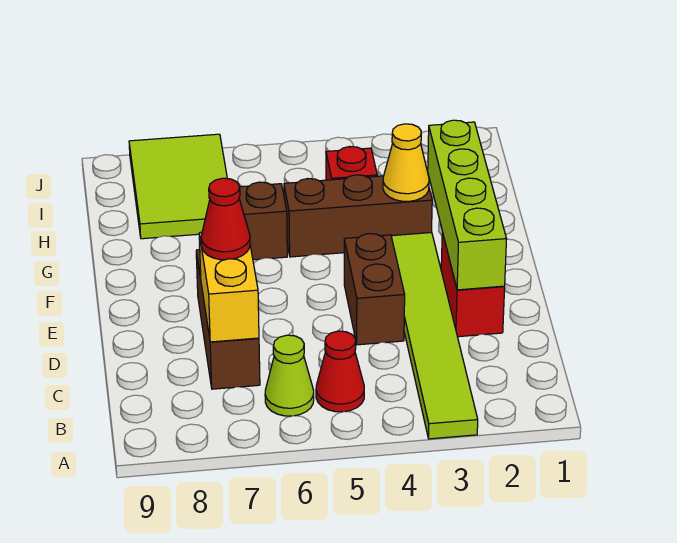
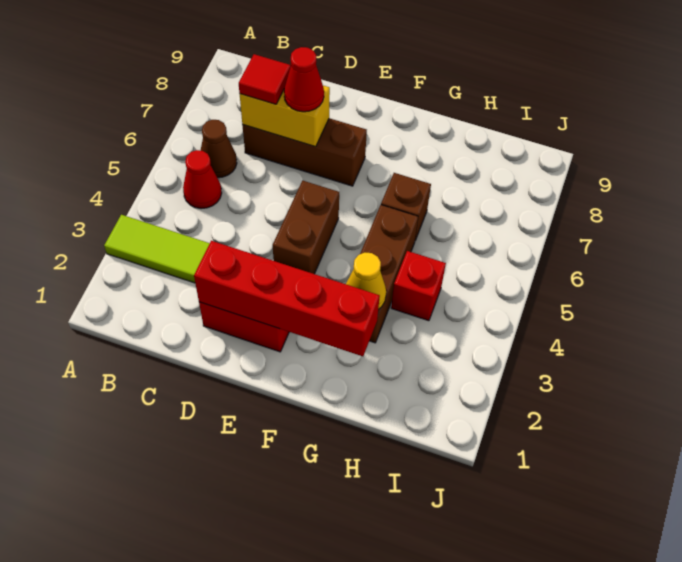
lime cone B6 level 1 -> brown cone B6 level 1
none -> red tile C7 level 3
lime brick D2:G2 level 2 -> red brick D2:G2 level 2
brown brick D4:E4 level 1 -> brown brick E4:E5 level 1
lime tile H7:J8 level 1 -> none

